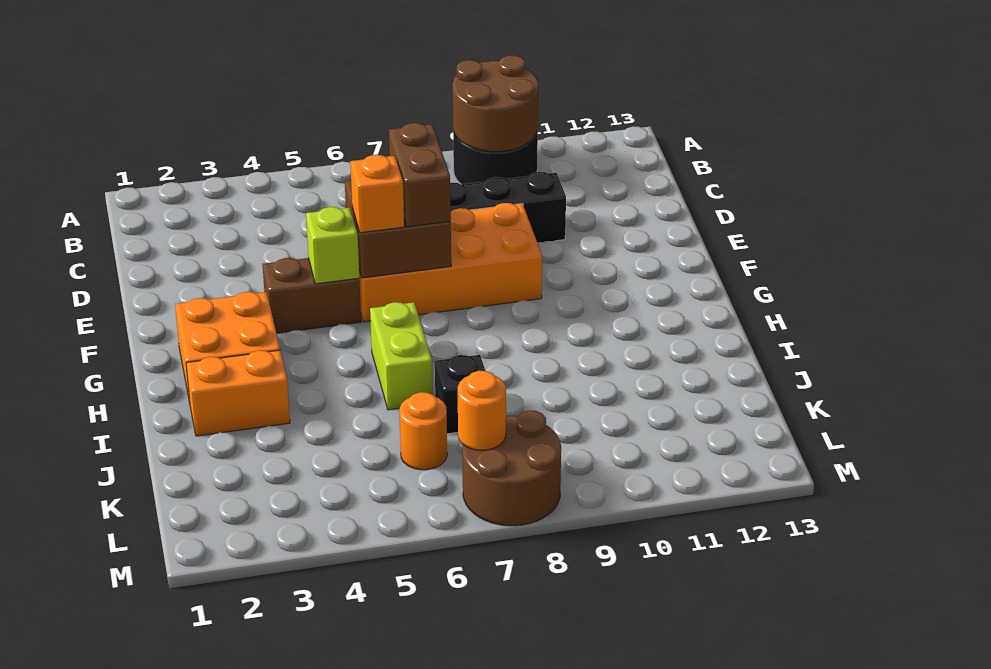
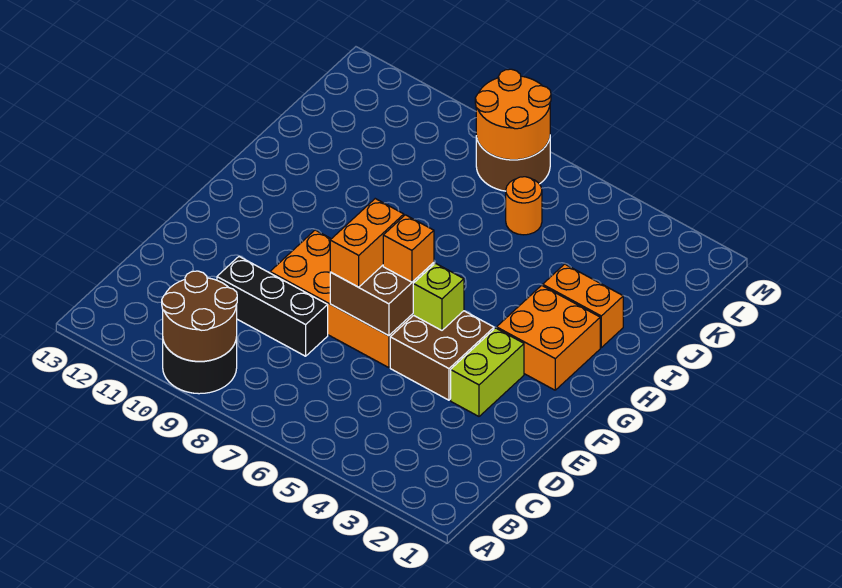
brown brick E7:F7 level 3 -> orange brick E7:F7 level 3
brown brick F4:F5 level 1 -> brown brick E4:F5 level 1
lime brick H6:I6 level 1 -> lime brick E3:F3 level 1
black brick J7 level 1 -> none
orange round brick L7 level 2 -> orange round brick L7:M8 level 2

